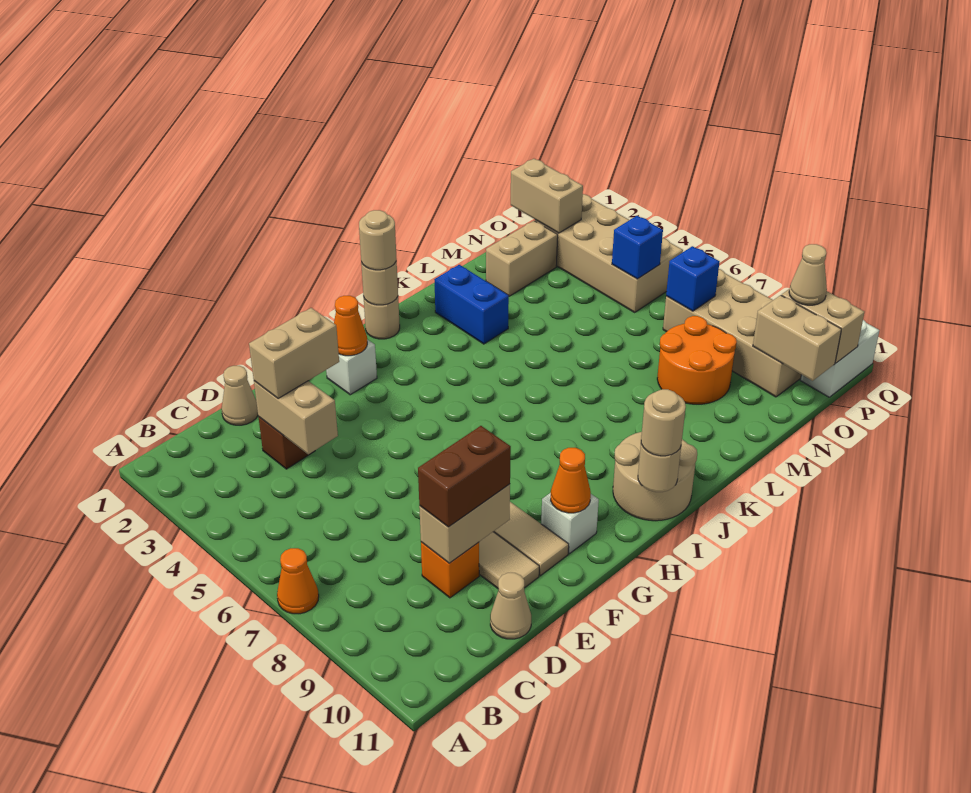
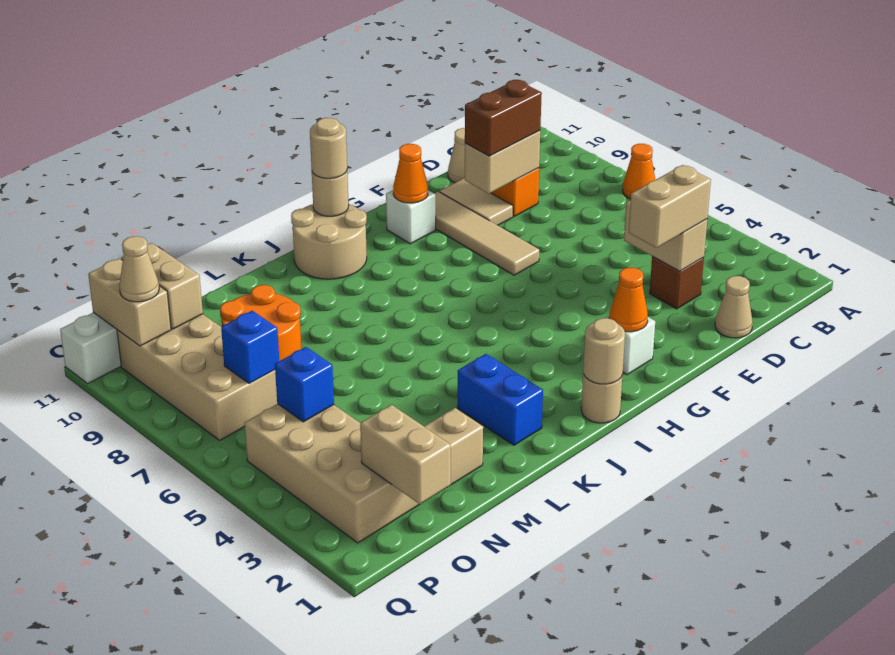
tan round brick I1 level 3 -> none

